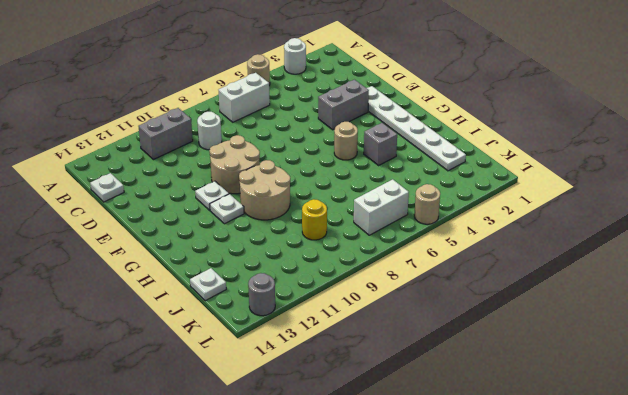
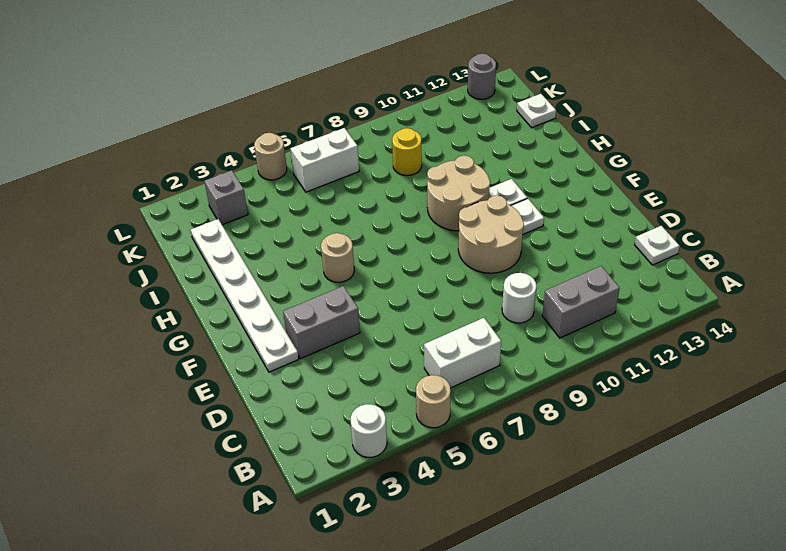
grey brick H4 level 1 -> grey brick K3 level 1

